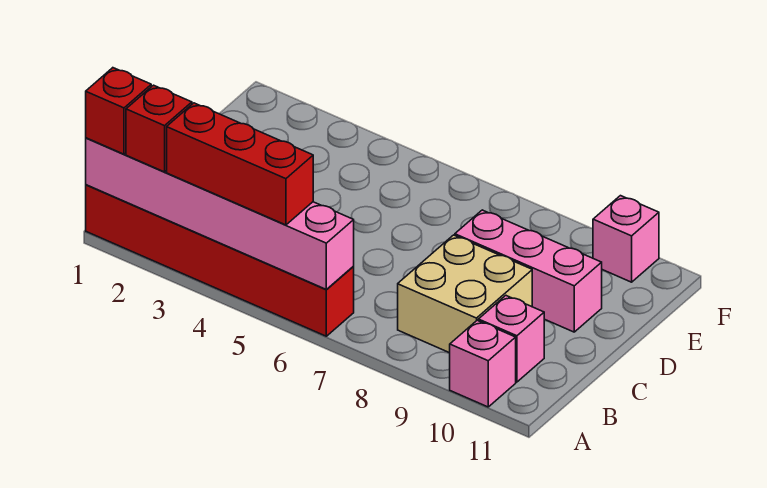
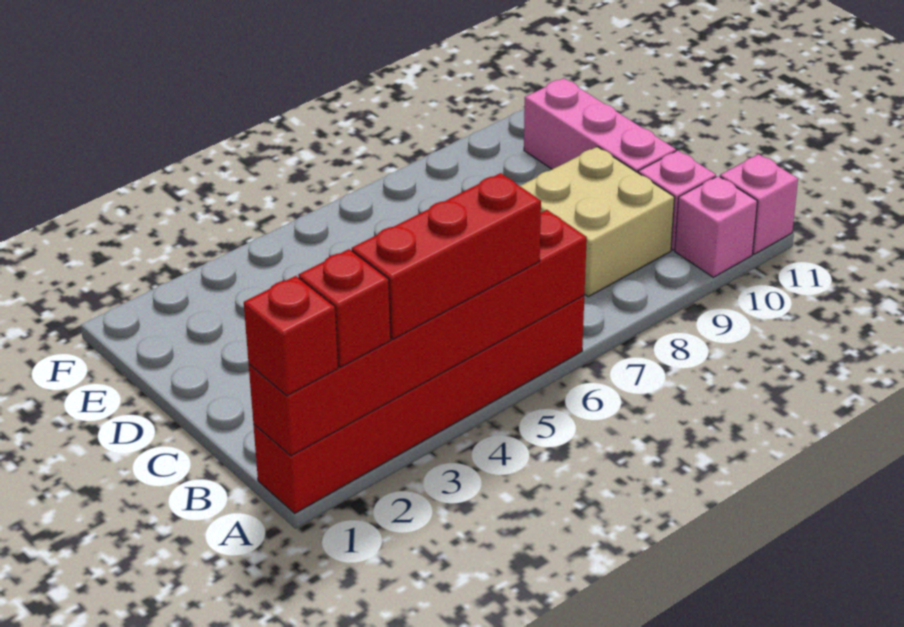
pink brick A1:A6 level 2 -> red brick A1:A6 level 2
pink brick D8:D10 level 1 -> pink brick C10:E10 level 1
pink brick F10 level 1 -> pink brick A11 level 1

